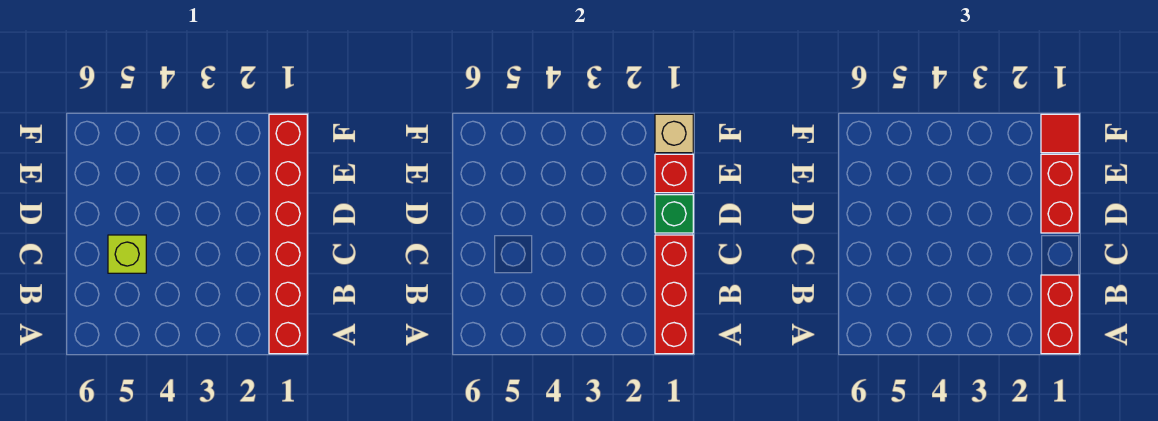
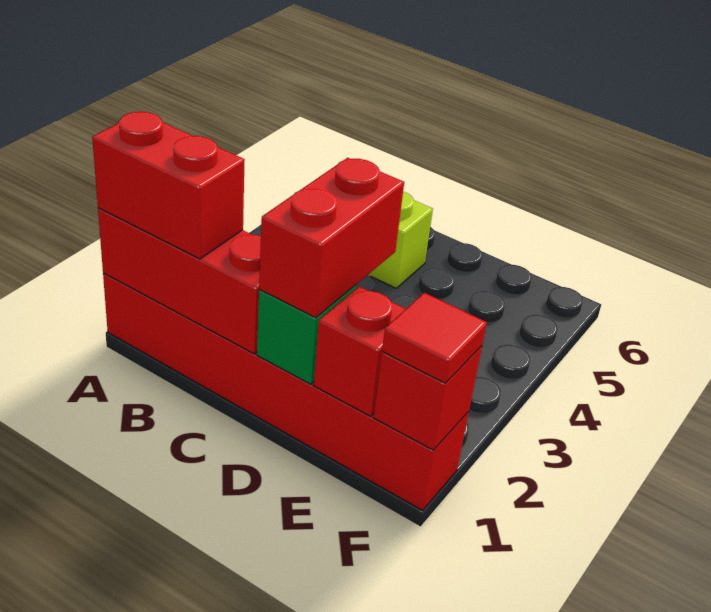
red brick D1:E1 level 3 -> red brick D1:D2 level 3
tan brick F1 level 2 -> red brick F1 level 2

